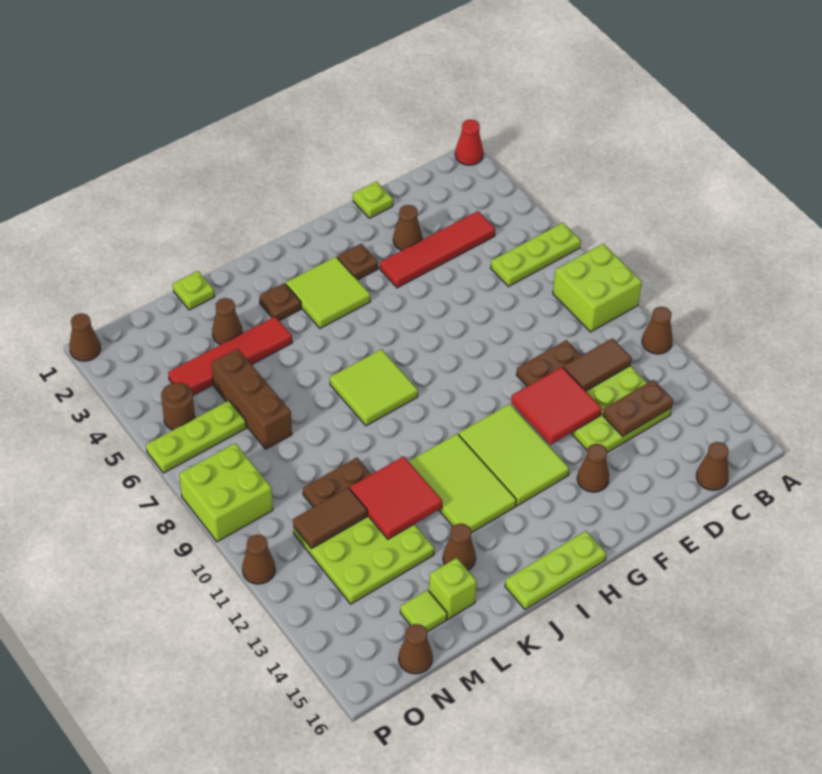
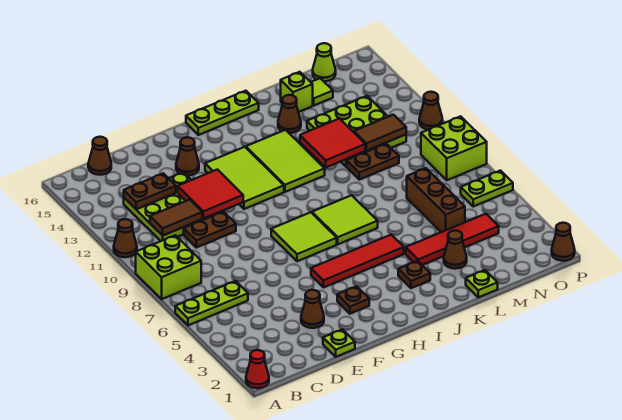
red tile C4:F4 level 1 -> red tile G5:J5 level 1
lime tile H3:I4 level 1 -> lime tile G7:H8 level 1
lime plate N6:P6 level 1 -> lime plate O6:P6 level 1
brown cone N16 level 1 -> lime cone N16 level 1
brown round brick O5 level 1 -> none

